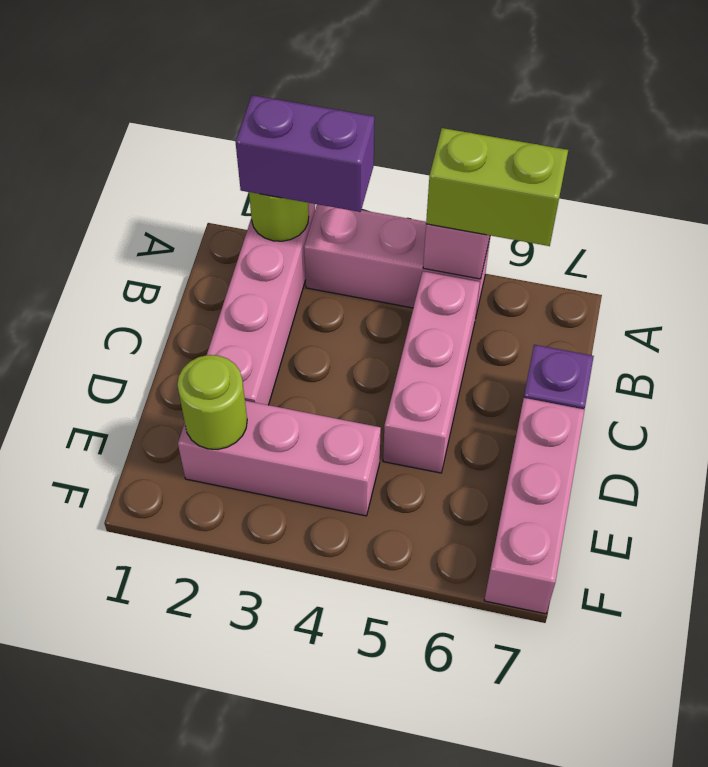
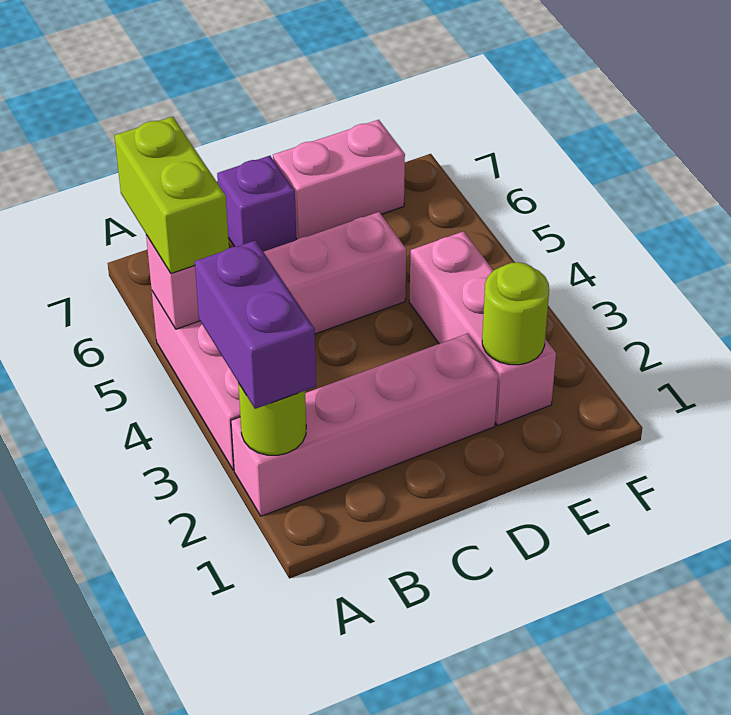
pink brick D7:F7 level 1 -> pink brick D7:E7 level 1

